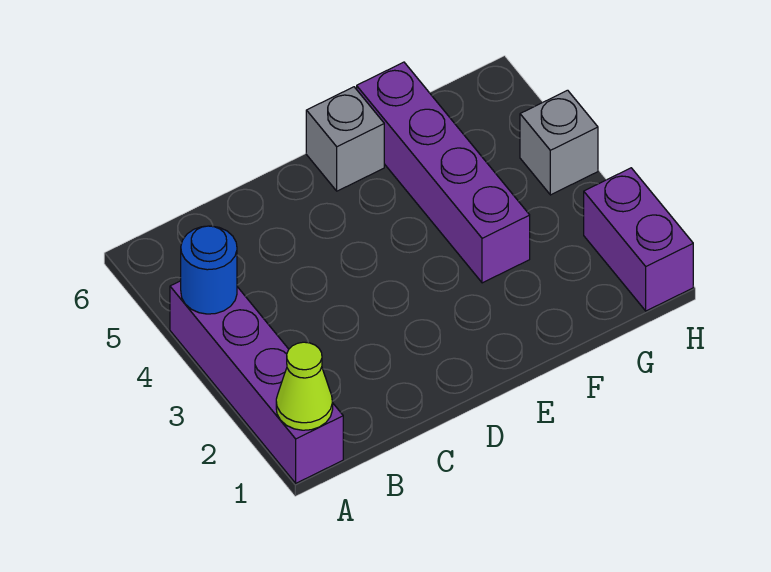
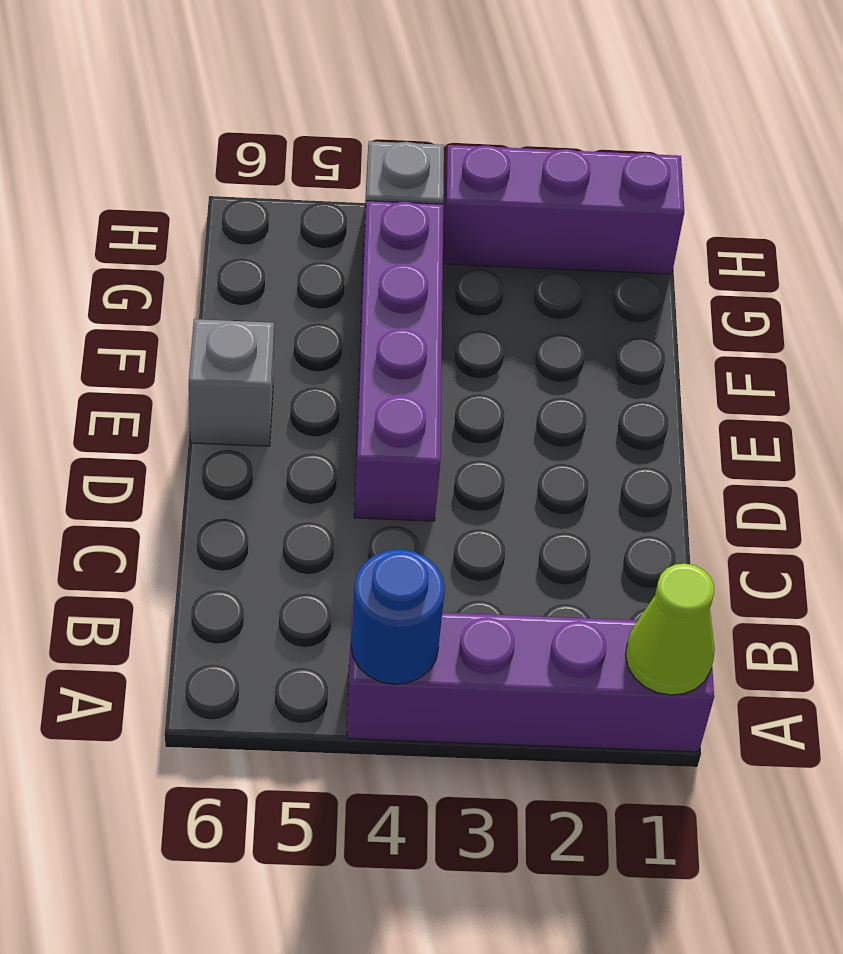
purple brick F3:F6 level 1 -> purple brick D4:G4 level 1
purple brick H1:H2 level 1 -> purple brick H1:H3 level 1

